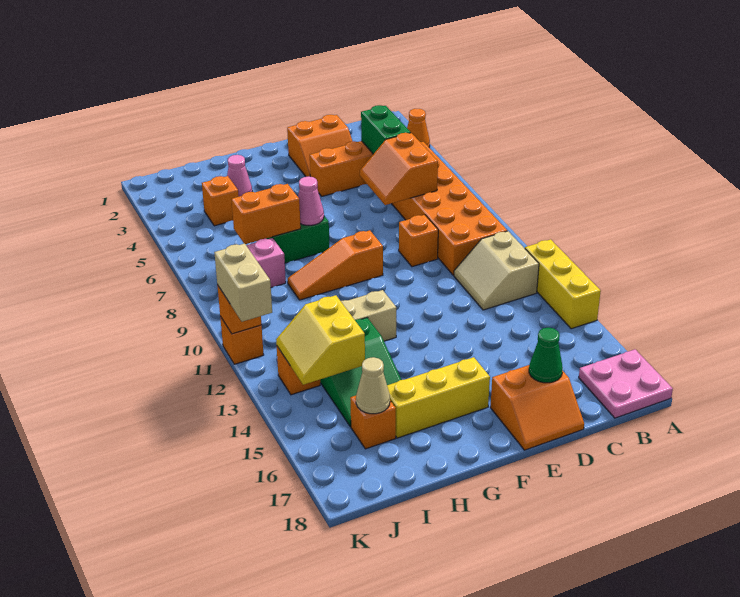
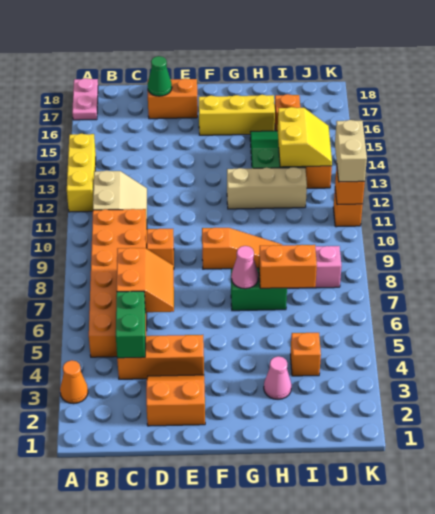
pink plate A17:B18 level 1 -> pink plate A17:A18 level 1
tan cone I16 level 2 -> none

